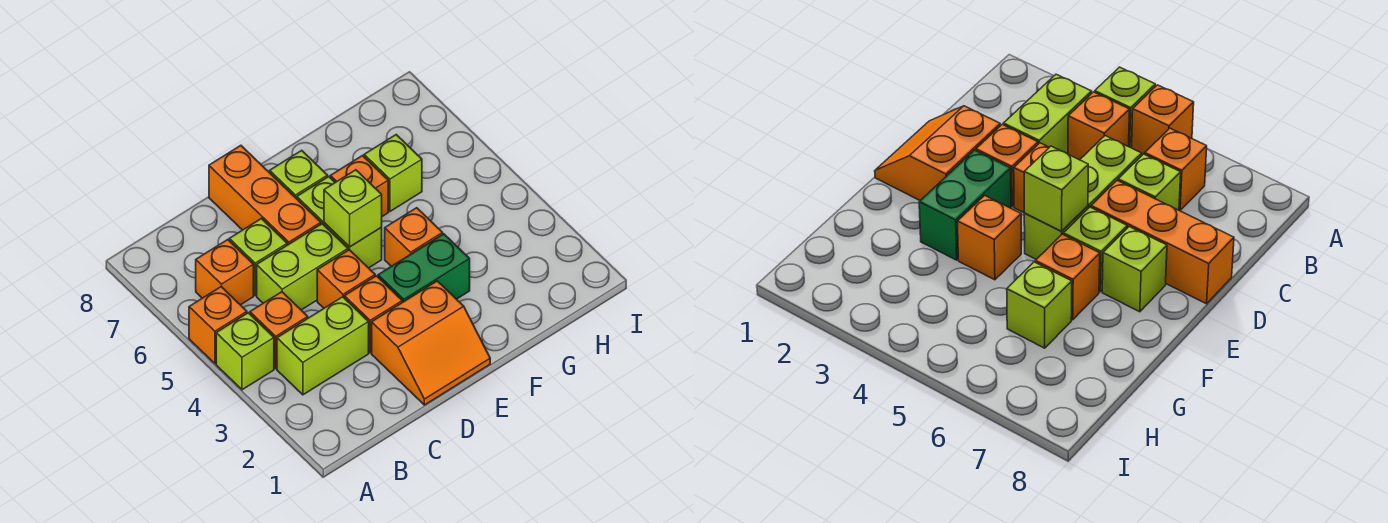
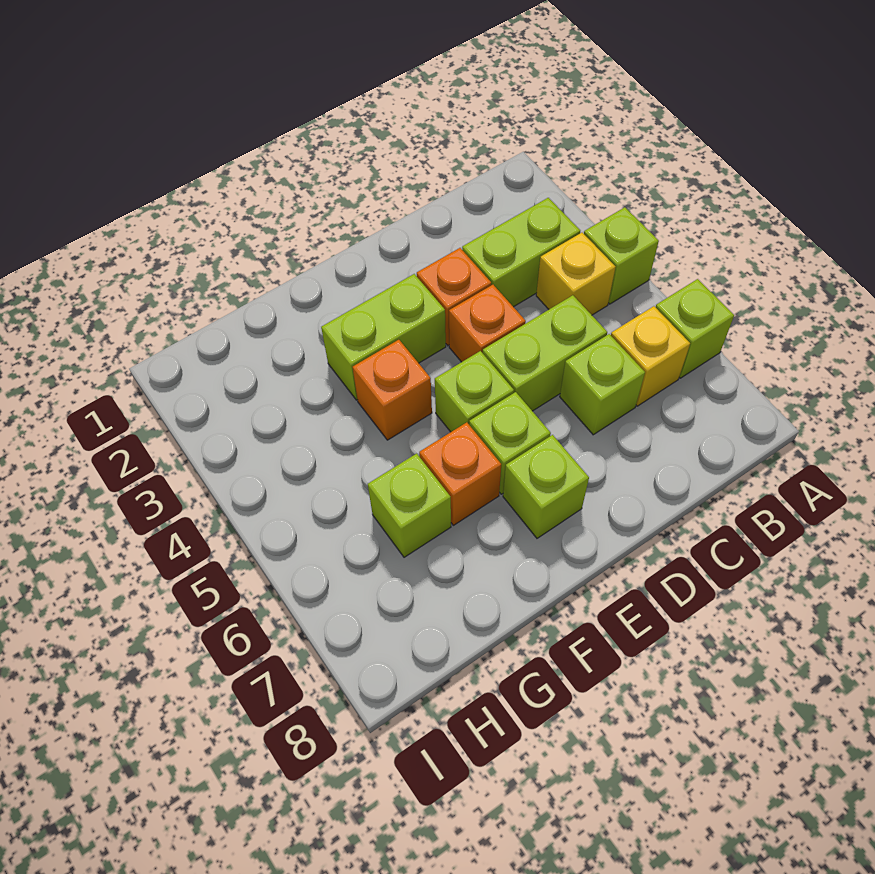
orange brick A5 level 1 -> none
orange brick B4 level 1 -> yellow brick B4 level 1
orange brick B6 level 1 -> yellow brick B6 level 1
orange slope D1:E2 level 1 top 2 -> none
orange brick D6:D8 level 1 -> none
green brick E3:F3 level 1 -> lime brick E3:F3 level 1
lime brick E5 level 2 -> lime brick A6 level 1

